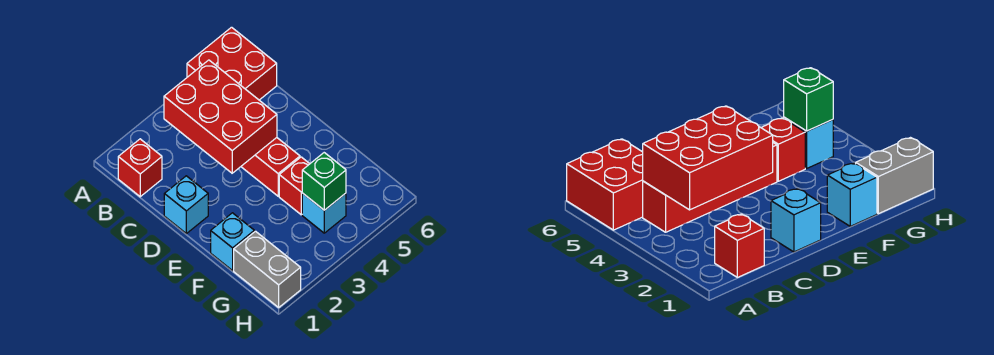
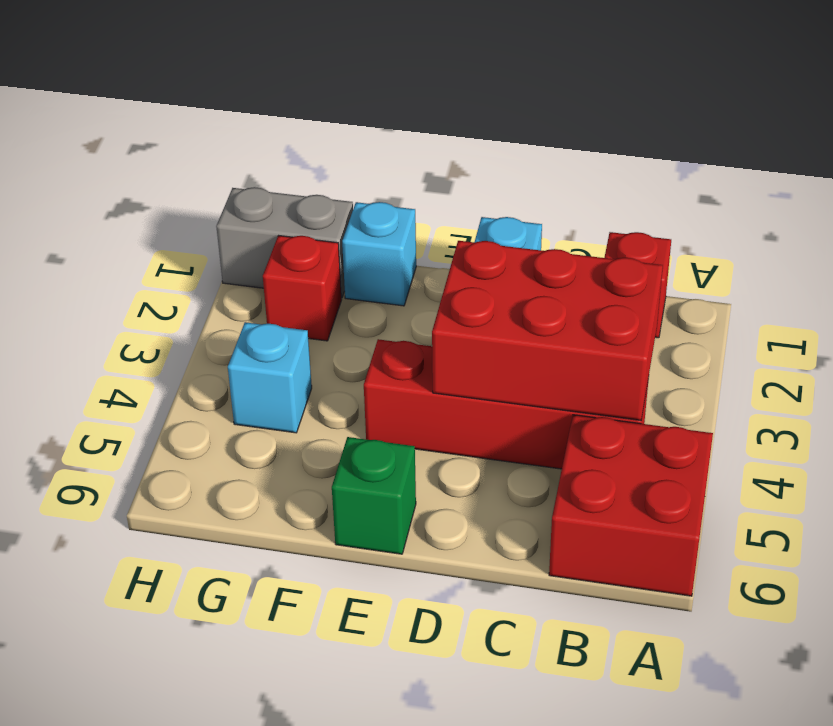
red brick F4 level 1 -> red brick G2 level 1
green brick G4 level 2 -> green brick E6 level 1

